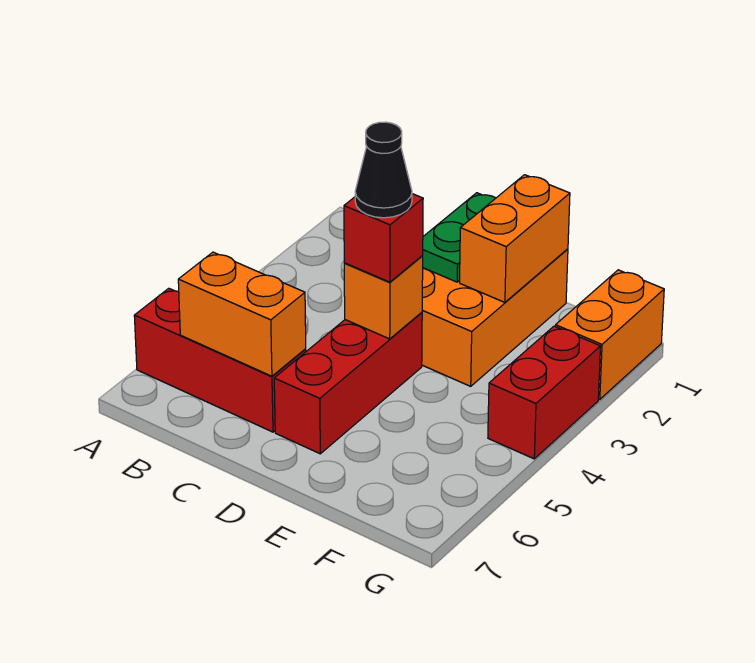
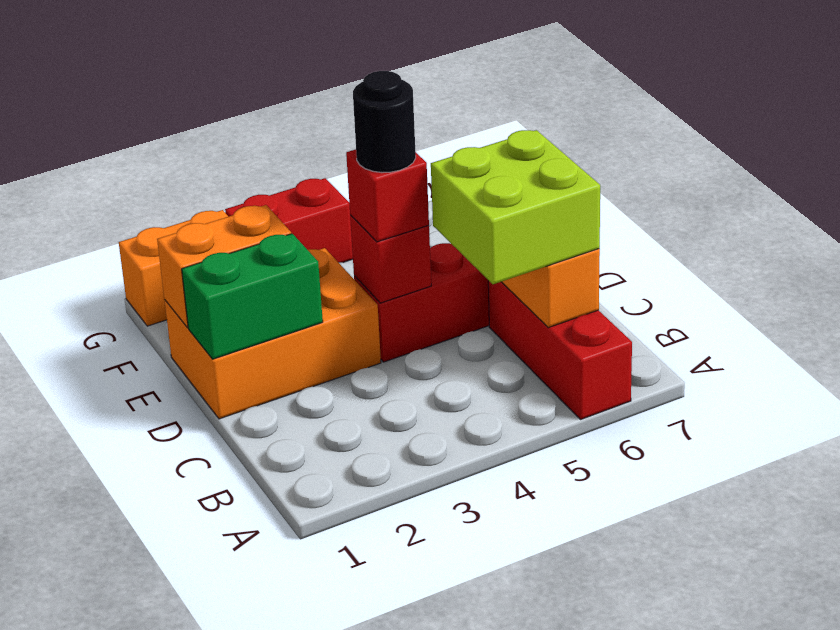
none -> lime brick B5:C6 level 3
green plate D1:D2 level 2 -> green brick D1:D2 level 2
orange brick D4 level 2 -> red brick D4 level 2
black cone D4 level 4 -> black round brick D4 level 4

